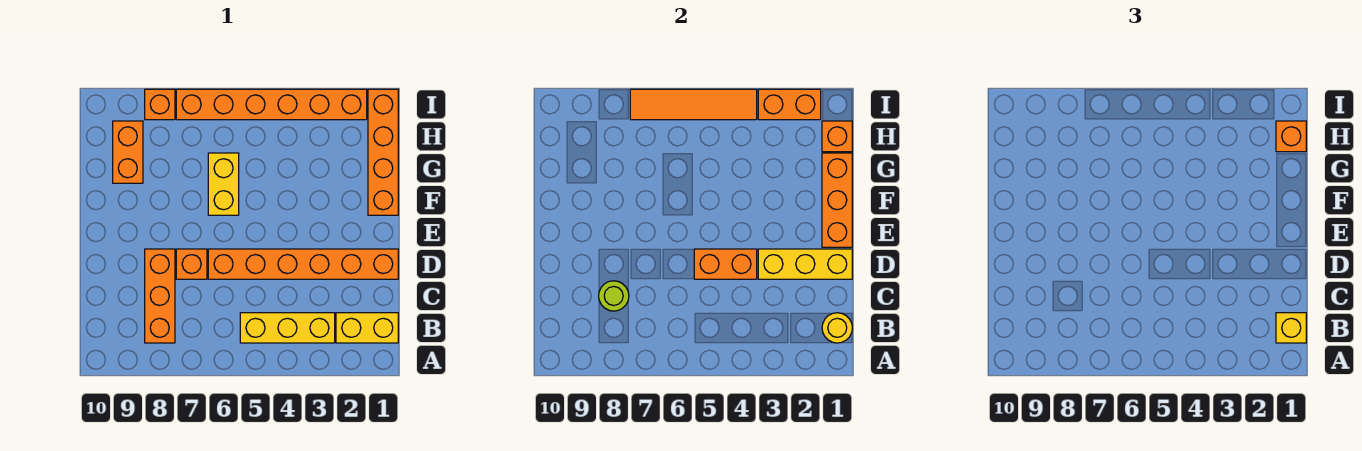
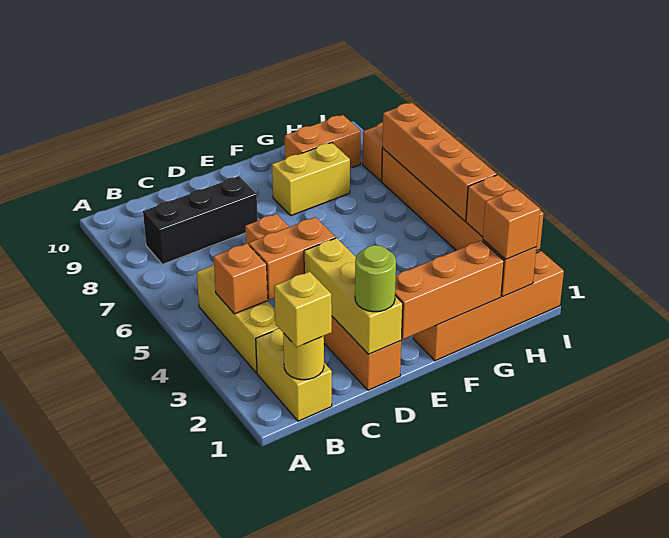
orange brick B8:D8 level 1 -> black brick B8:D8 level 1
lime round brick C8 level 2 -> lime round brick D1 level 3
orange brick D4:D5 level 2 -> orange brick C4:D4 level 2
orange brick D7 level 1 -> orange brick B4 level 2
yellow brick F6:G6 level 1 -> yellow brick F8:G8 level 1
orange tile I4:I7 level 2 -> orange brick I4:I7 level 2

